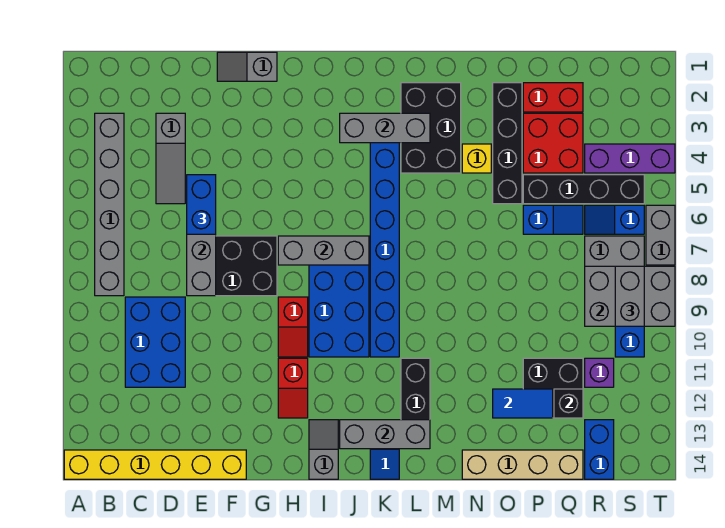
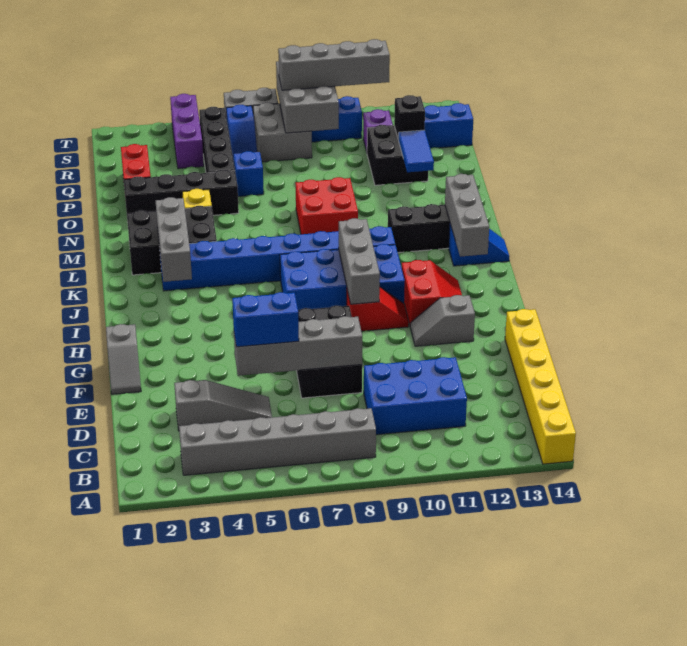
grey brick H7:J7 level 2 -> grey brick H9:J9 level 2
red slope H11:H12 level 1 top 11 -> red slope H11:I12 level 1 top 11
grey slope I13:I14 level 1 top 14 -> grey slope G11:G12 level 1 top 12
tan brick N14:Q14 level 1 -> none
red brick P3:Q4 level 1 -> red brick M8:N9 level 1
grey brick S8:S9 level 3 -> grey brick S8:S11 level 3

